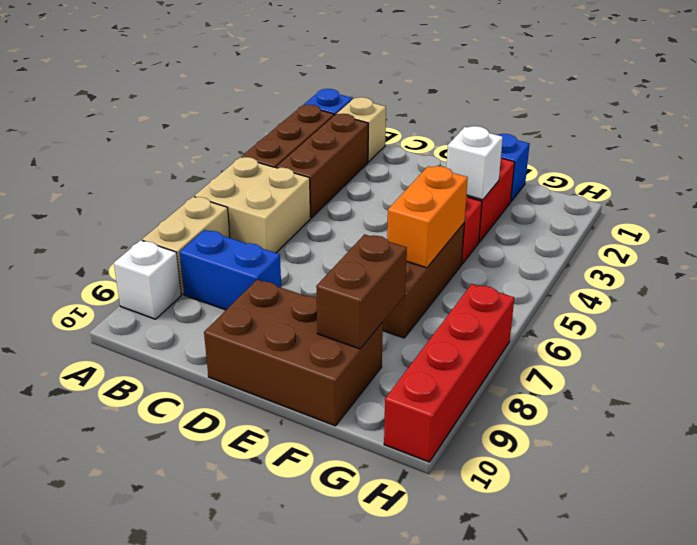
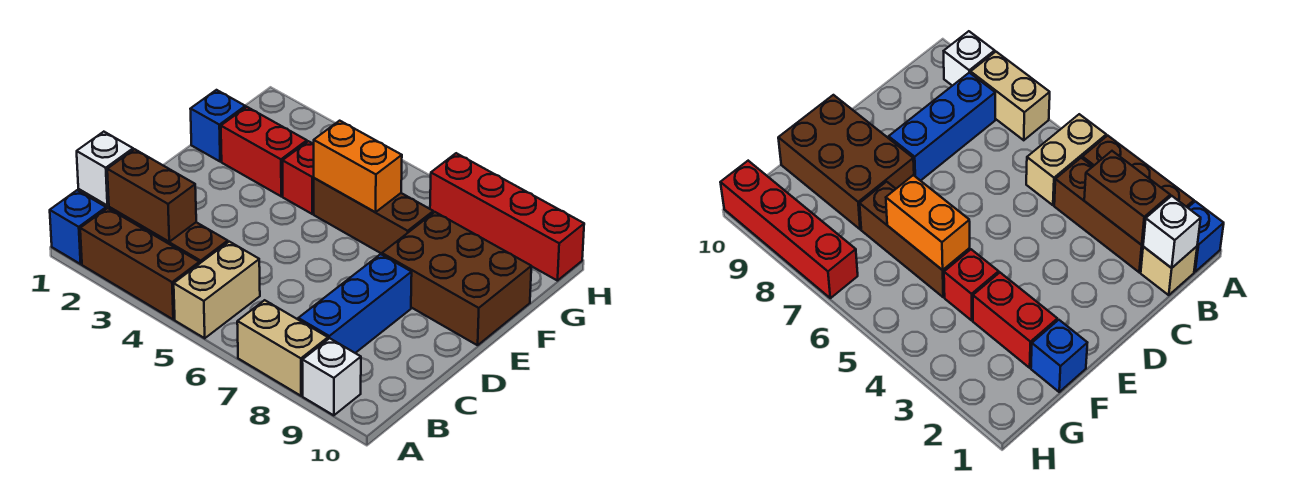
tan brick A5:B6 level 1 -> tan brick A5:B5 level 1
blue brick B8:C8 level 1 -> blue brick B8:D8 level 1
brown brick D9:F10 level 1 -> brown brick E8:F10 level 1
white brick F3 level 2 -> white brick B1 level 2
brown brick F8:F9 level 2 -> brown brick B2:B3 level 2

